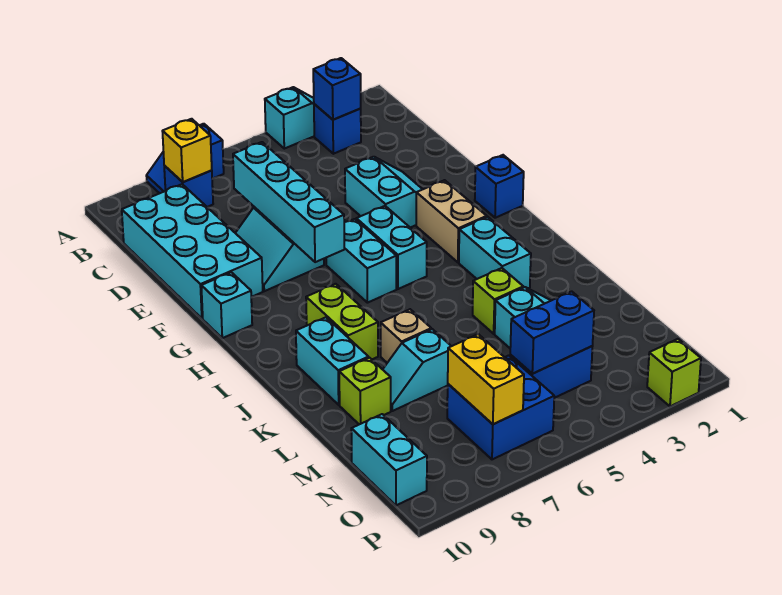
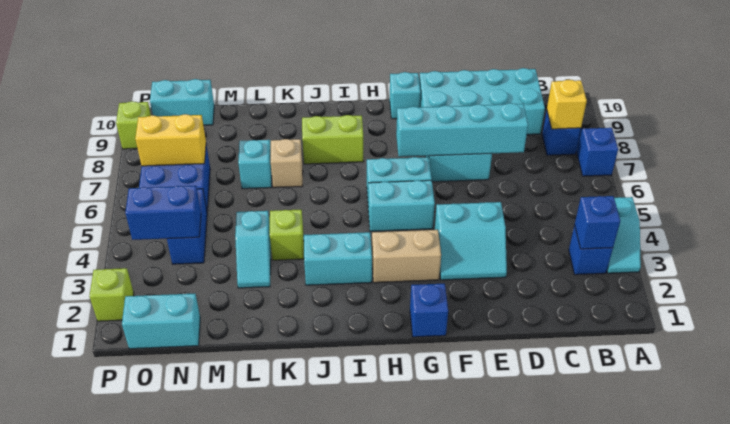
cyan brick J9:K9 level 1 -> cyan brick N1:O1 level 1
lime brick L9 level 1 -> lime brick P9 level 1
blue brick N4:N5 level 2 -> blue brick N4:O4 level 2

